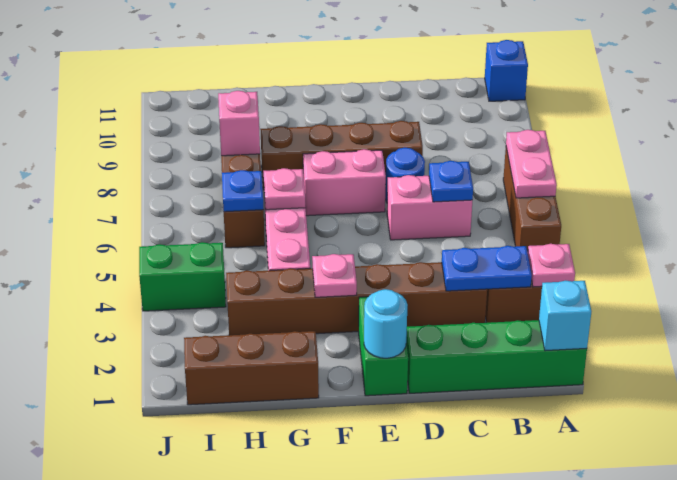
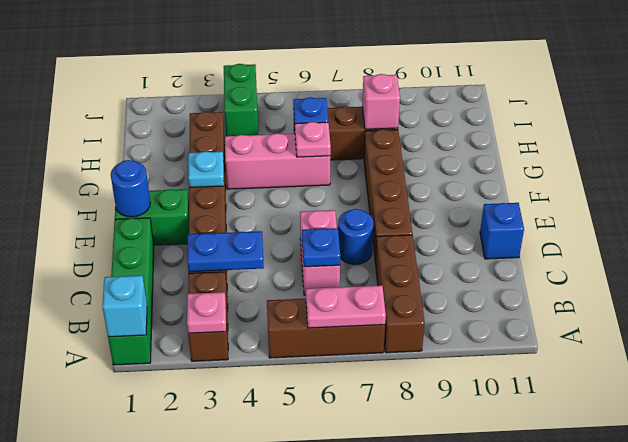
blue brick A11 level 1 -> blue brick D11 level 1
blue plate B3:C3 level 2 -> blue plate C3:C4 level 2
cyan round brick E1 level 2 -> blue round brick E1 level 2
pink brick E7:F7 level 1 -> none
pink plate F3 level 2 -> cyan plate F3 level 2
brown brick G1:I1 level 1 -> brown brick A8:C8 level 1

